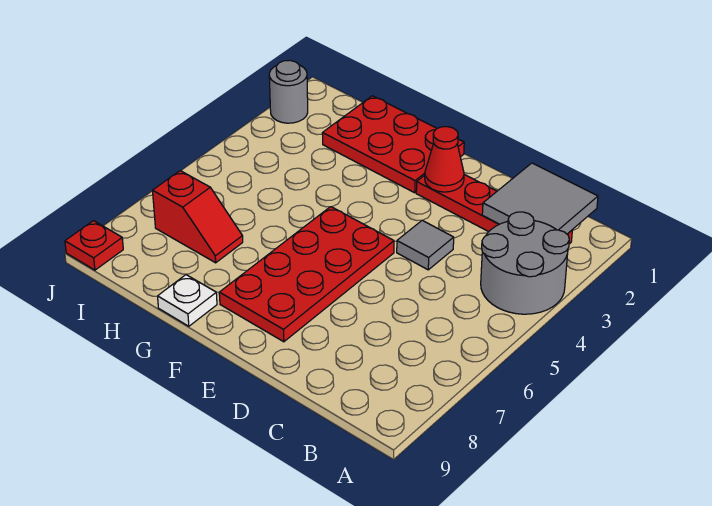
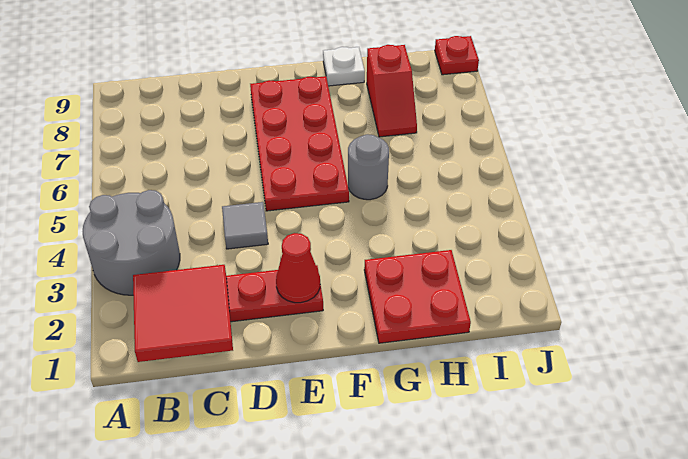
grey tile B1:C2 level 2 -> red tile B1:C2 level 2
red plate F1:H2 level 1 -> red plate G1:H2 level 1
red slope H7:I7 level 1 top I -> red slope H7:H8 level 1 top 8
grey round brick J2 level 1 -> grey round brick G5 level 1

